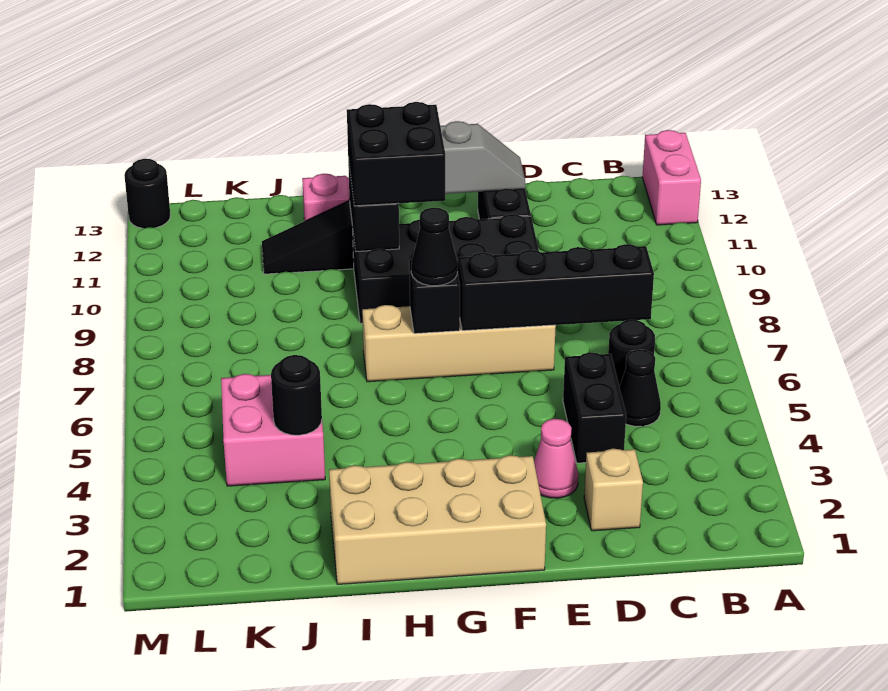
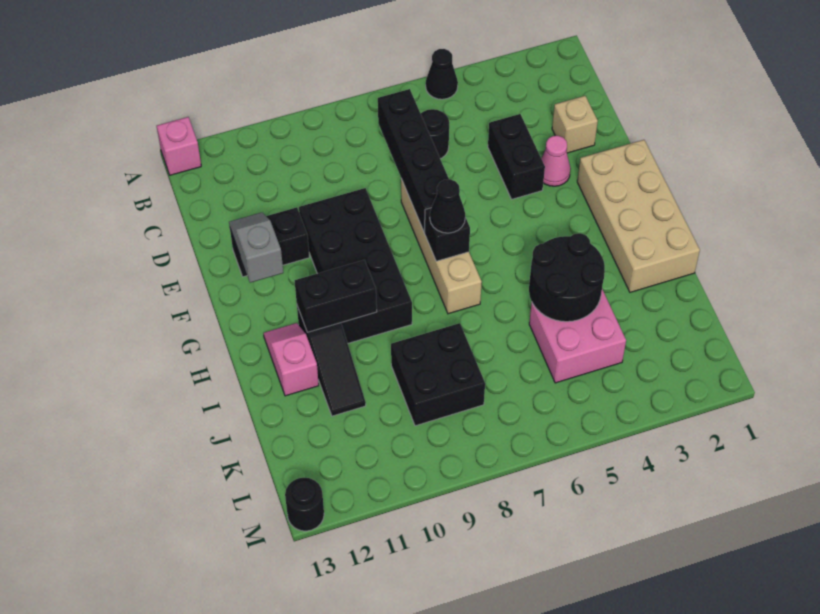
pink brick A12:A13 level 1 -> pink brick A13 level 1
black cone C5 level 1 -> black cone A5 level 1
black brick D4:D5 level 1 -> black brick D4:E4 level 1
black brick G10:H11 level 3 -> black brick J8:K9 level 1
black round brick J4 level 2 -> black round brick I4:J5 level 2

